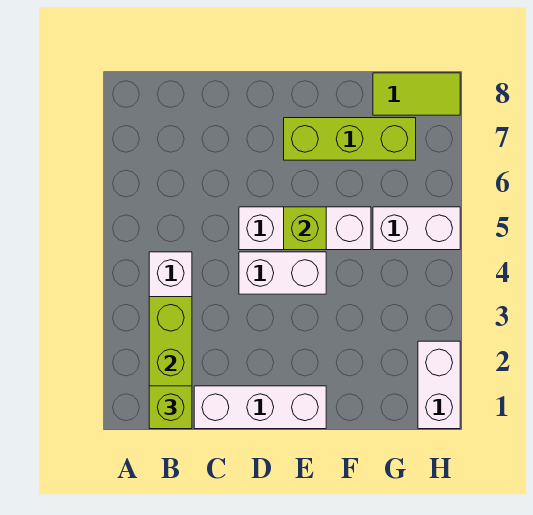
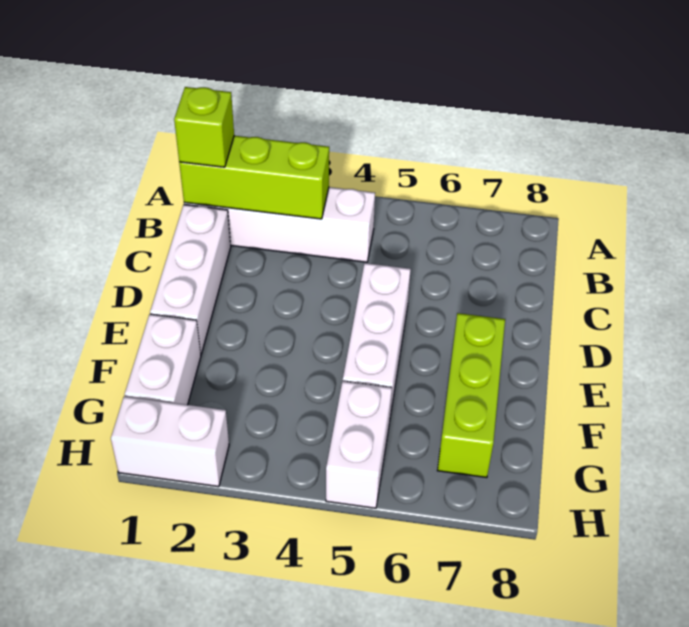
white brick D4:E4 level 1 -> white brick F1:G1 level 1
lime brick E5 level 2 -> none
lime tile G8:H8 level 1 -> none

